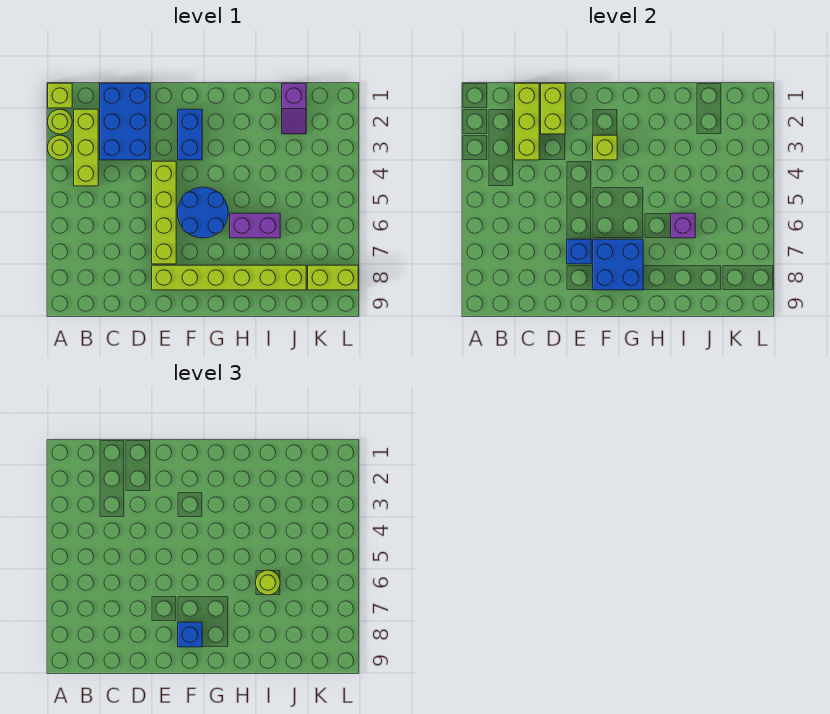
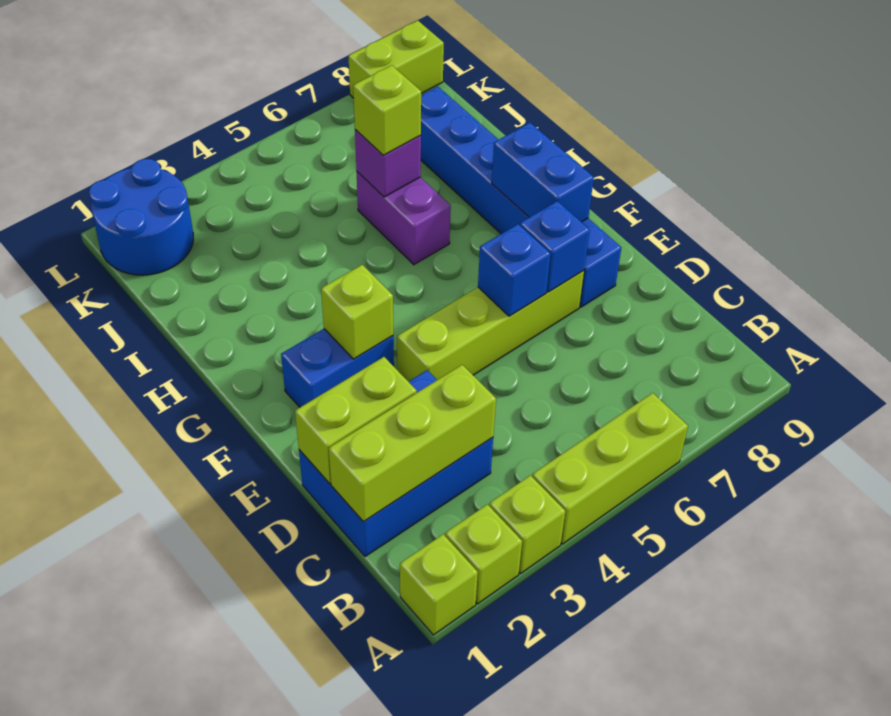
lime round brick A2 level 1 -> lime brick A2 level 1
lime round brick A3 level 1 -> lime brick A3 level 1
lime brick B2:B4 level 1 -> lime brick A4:A6 level 1
lime brick E8:J8 level 1 -> blue brick E8:J8 level 1
blue round brick F5:G6 level 1 -> blue round brick K1:L2 level 1
blue brick F7:G8 level 2 -> blue brick F8:G8 level 2
blue brick F8 level 3 -> blue brick E6 level 2
lime round brick I6 level 3 -> lime brick I6 level 3
purple slope J1:J2 level 1 top 1 -> none
lime brick K8:L8 level 1 -> lime brick L8:L9 level 1

